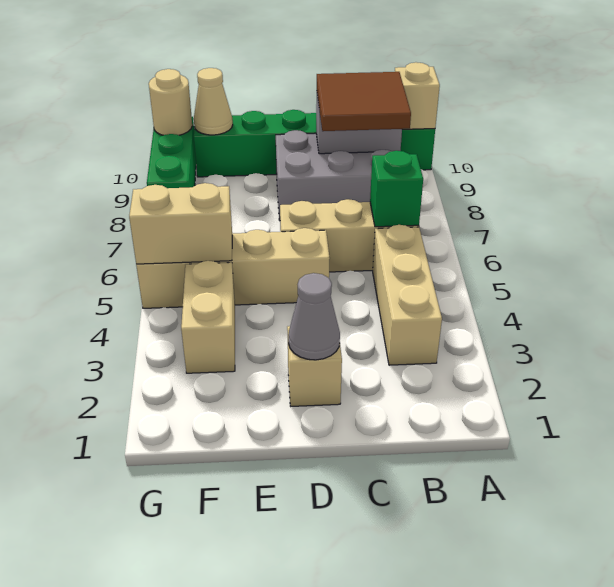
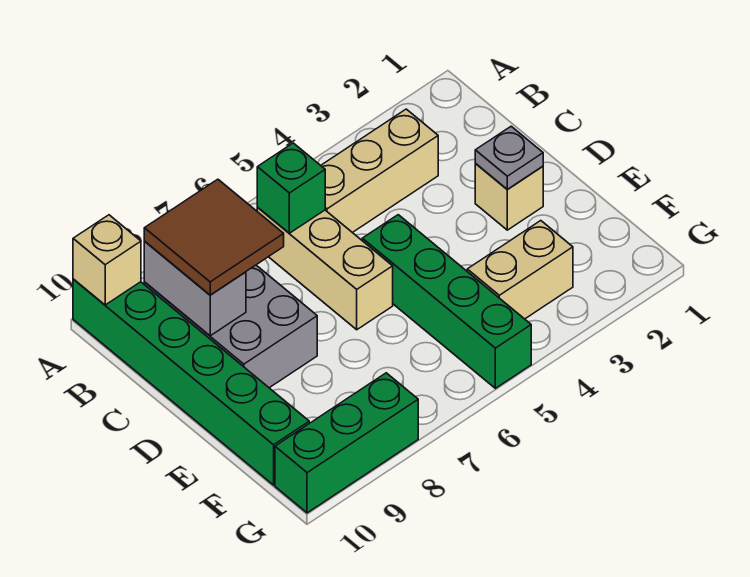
grey cone D2 level 2 -> grey plate D2 level 2
tan brick D5:G5 level 1 -> green brick D5:G5 level 1
tan brick F5:G5 level 2 -> none
tan cone F10 level 2 -> none
tan round brick G10 level 2 -> none

